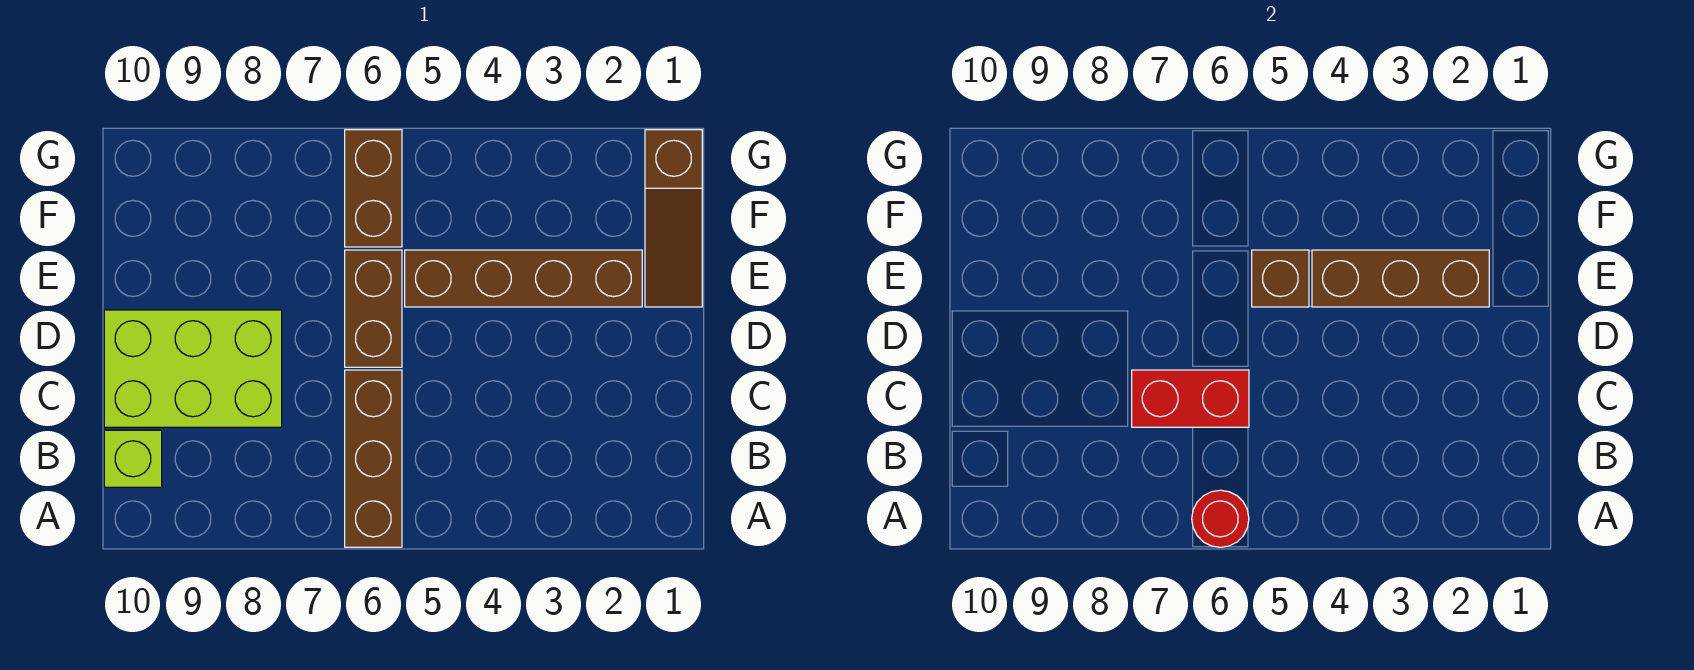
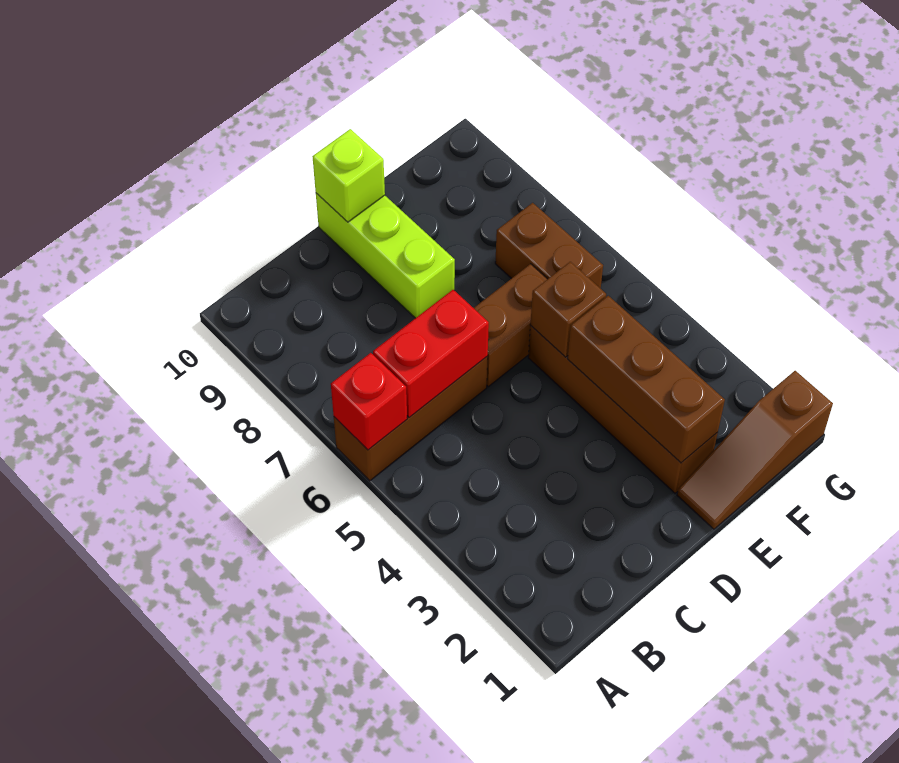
red round brick A6 level 2 -> red brick A6 level 2
lime brick B10 level 1 -> lime brick D10 level 2
red brick C6:C7 level 2 -> red brick B6:C6 level 2
lime brick C8:D10 level 1 -> lime brick D8:D10 level 1
brown brick F6:G6 level 1 -> brown brick F6:F7 level 1

